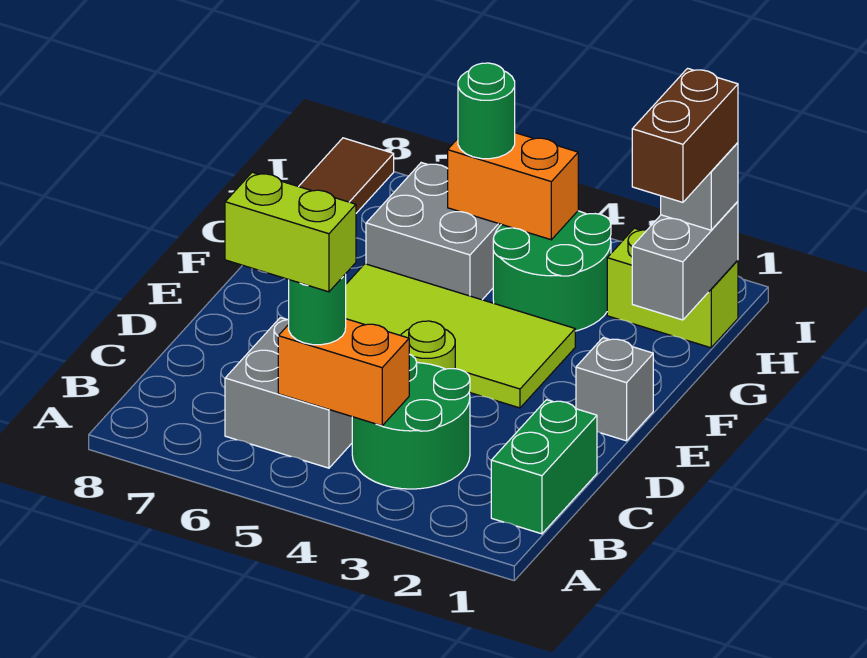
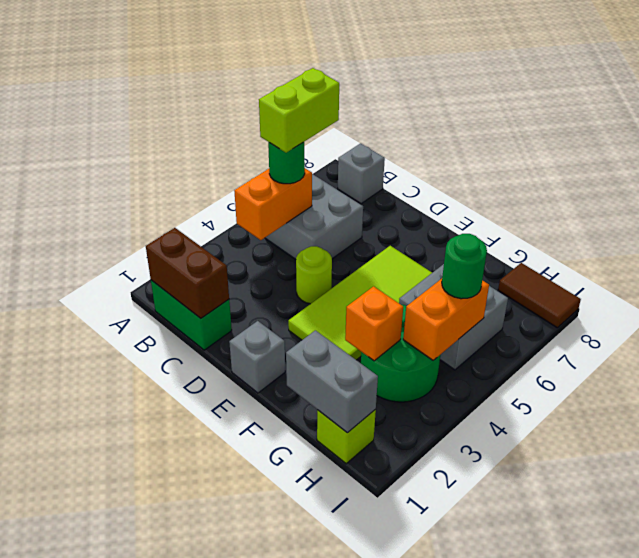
green round brick B3:C4 level 1 -> none
brown brick G1:H1 level 4 -> brown brick B1:C1 level 2
none -> orange brick G3 level 2
lime brick H1:H2 level 1 -> lime brick H1 level 1
grey brick H1 level 3 -> grey brick B8 level 1

